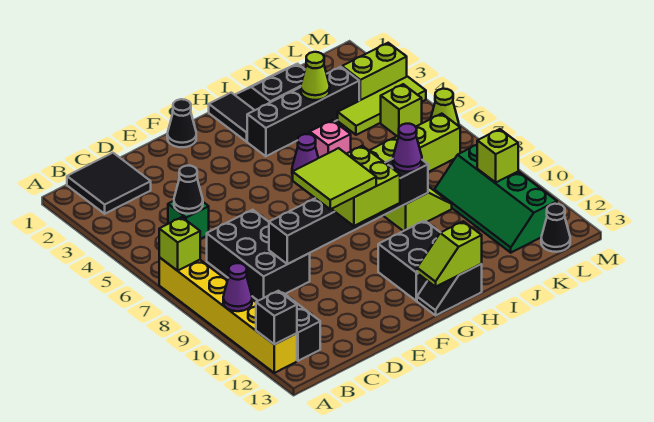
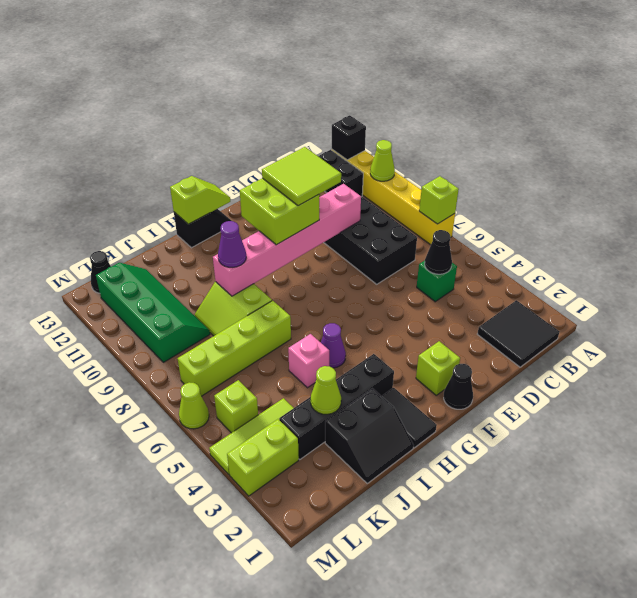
purple cone A10 level 2 -> lime cone A10 level 2
black brick D9:I9 level 2 -> pink brick D9:I9 level 2
black brick G11:H12 level 1 -> none
lime brick L10 level 2 -> lime brick F2 level 1

